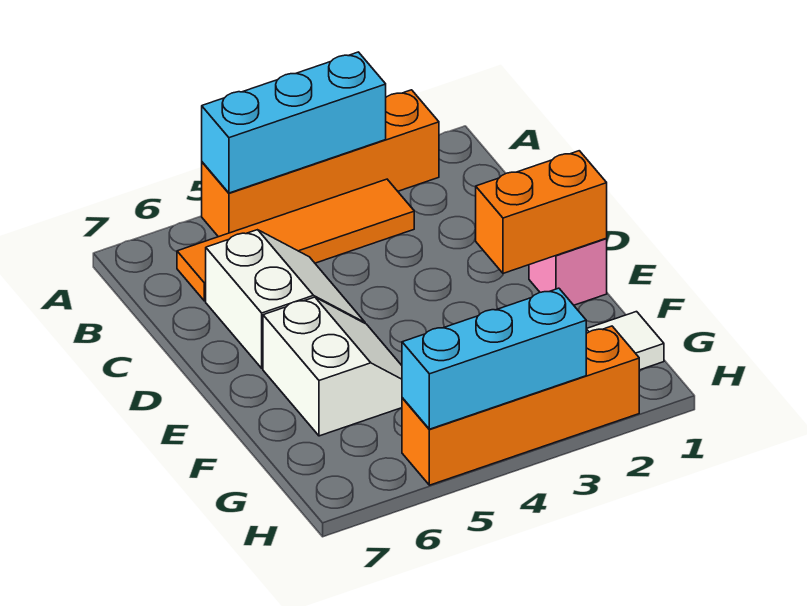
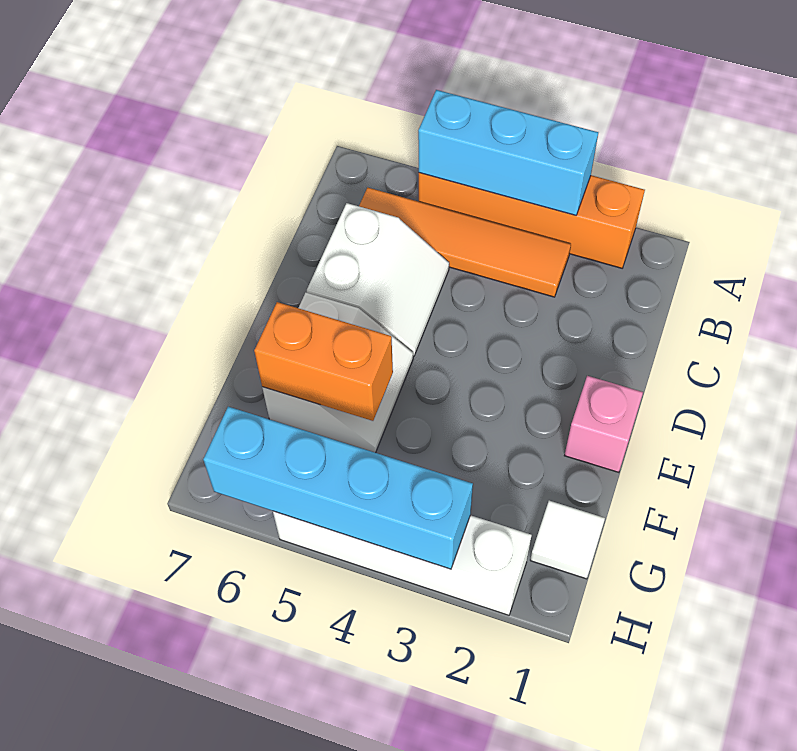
orange brick E1:E2 level 2 -> orange brick F5:F6 level 2
orange brick H2:H5 level 1 -> white brick H2:H5 level 1
cyan brick H3:H5 level 2 -> cyan brick H3:H6 level 2

